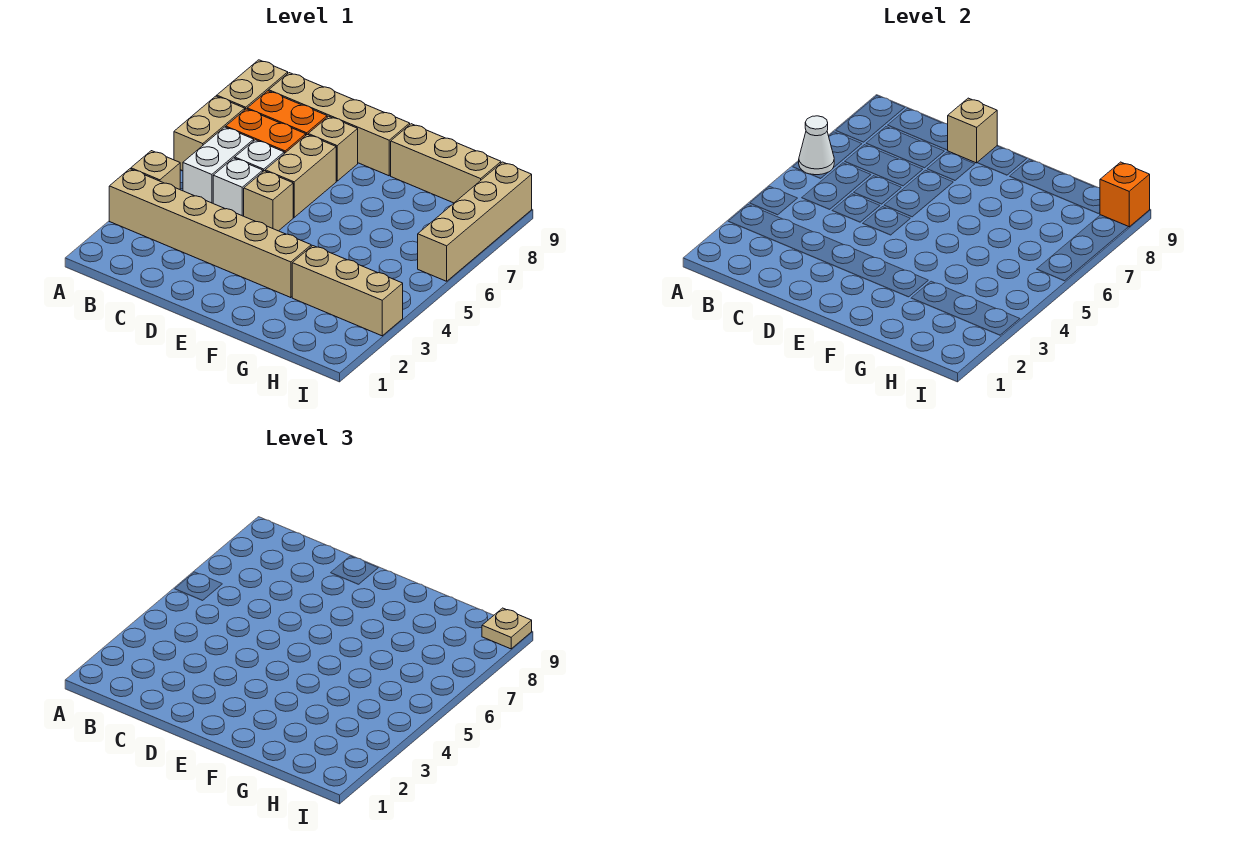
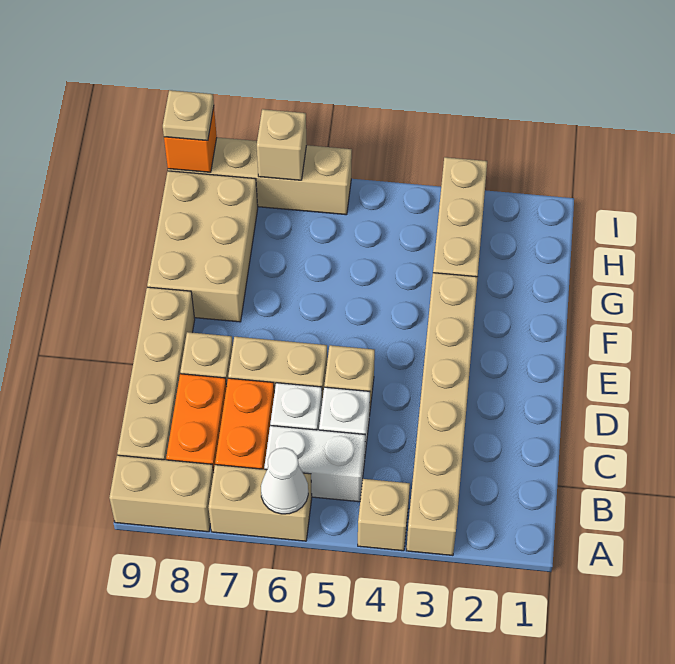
tan brick D9 level 2 -> tan brick I7 level 2
tan brick F9:H9 level 1 -> tan brick F8:H9 level 1

